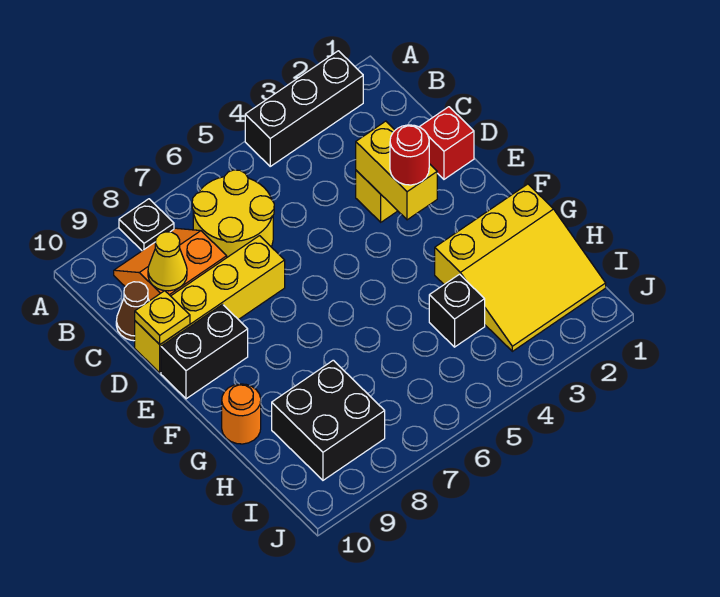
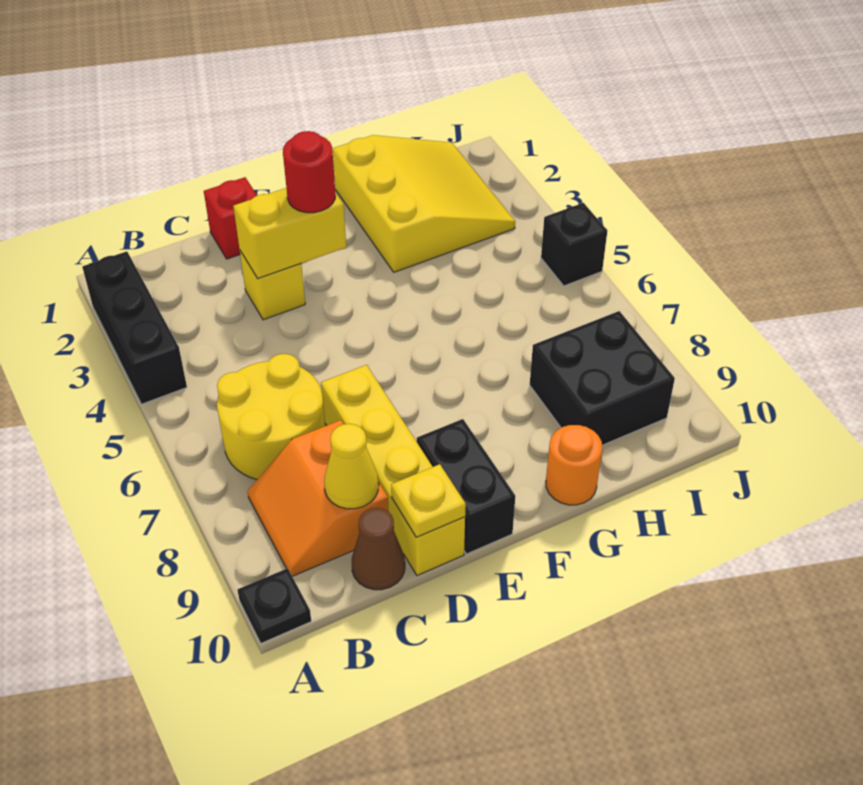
black plate A8 level 1 -> black plate A10 level 1
black brick H4 level 1 -> black brick J5 level 1

